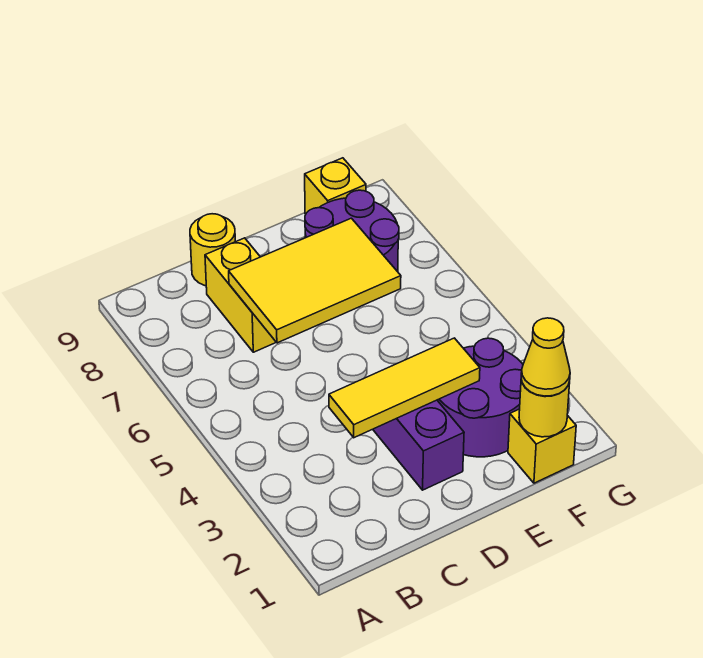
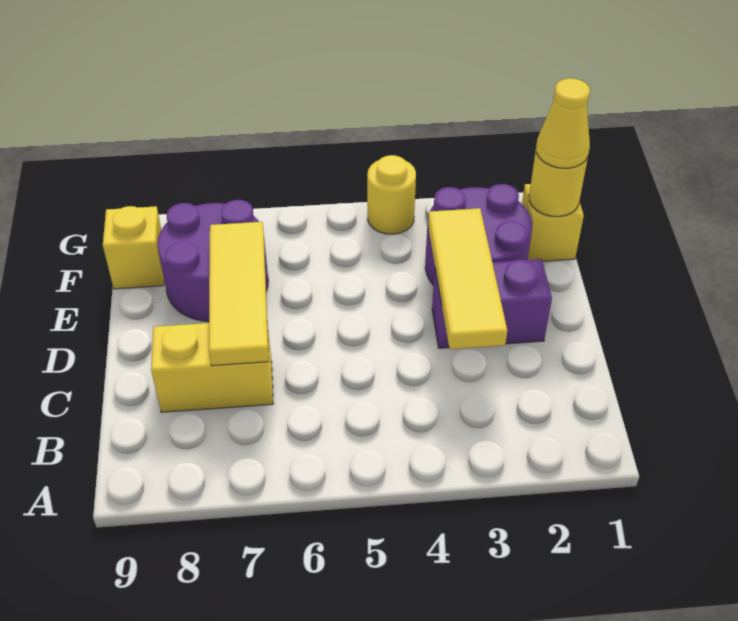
yellow tile C6:E7 level 2 -> yellow tile C7:E7 level 2
yellow round brick C9 level 1 -> yellow round brick G4 level 1

